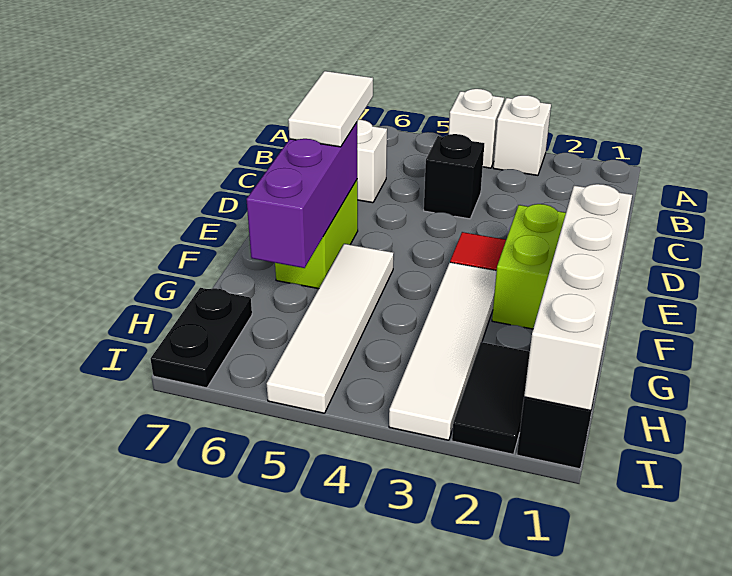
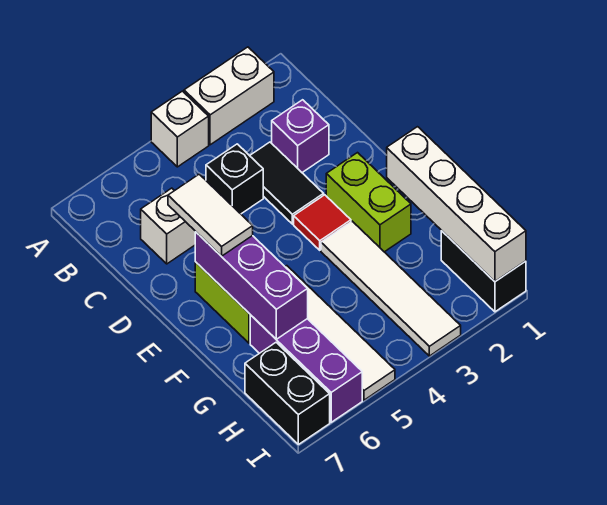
white brick A3 level 1 -> white brick A2:A3 level 1
none -> purple brick C2 level 1
none -> purple brick G6:I6 level 1
black tile H2:I2 level 1 -> black tile C3:D3 level 1
black plate H7:I7 level 1 -> black brick H7:I7 level 1

